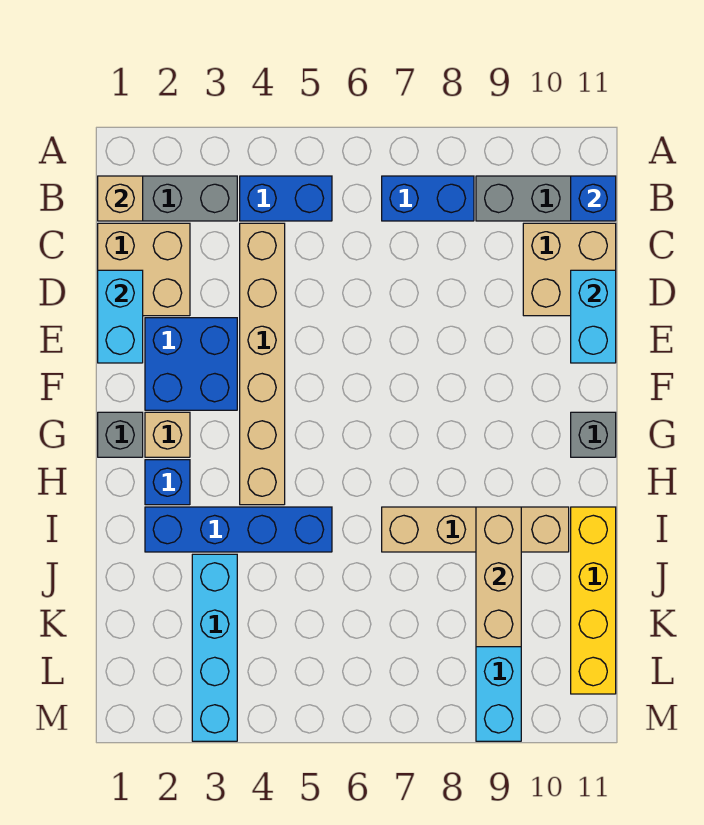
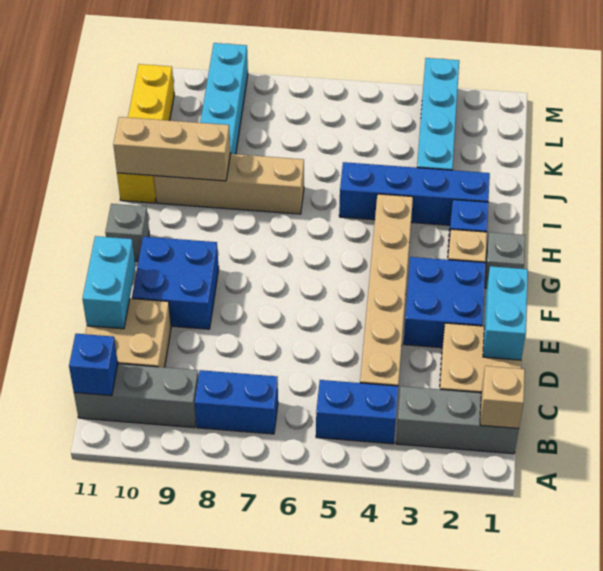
none -> blue brick E9:F10 level 1
tan brick I9:K9 level 2 -> tan brick I9:I11 level 2

